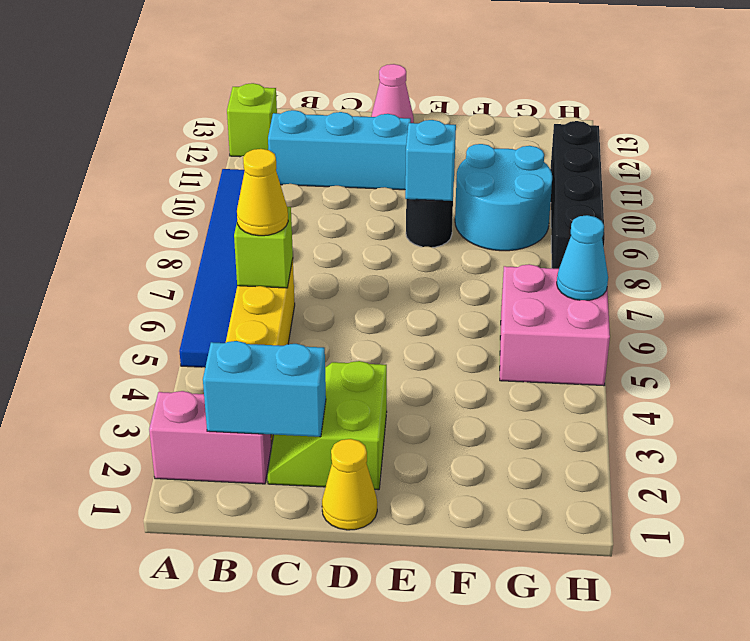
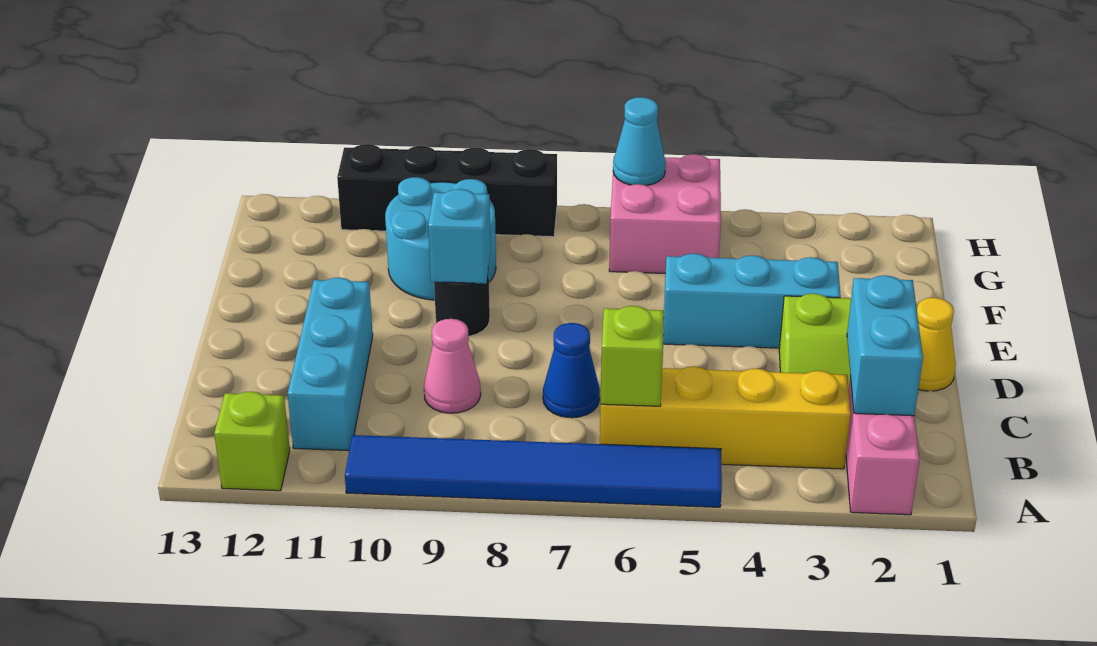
yellow cone B6 level 3 -> none
none -> blue cone C7 level 1
pink cone D13 level 1 -> pink cone C9 level 1
none -> cyan brick E3:E5 level 1

